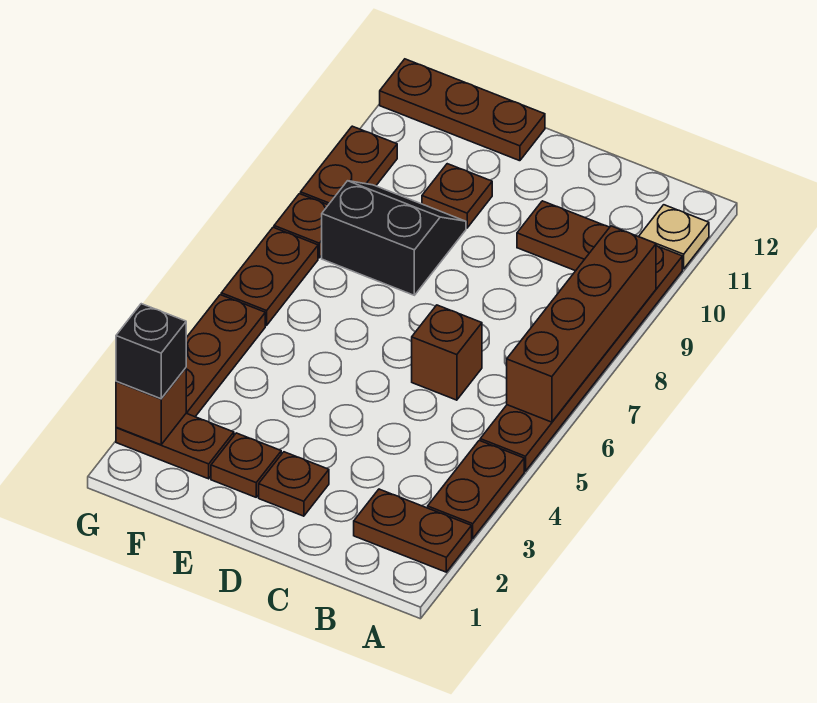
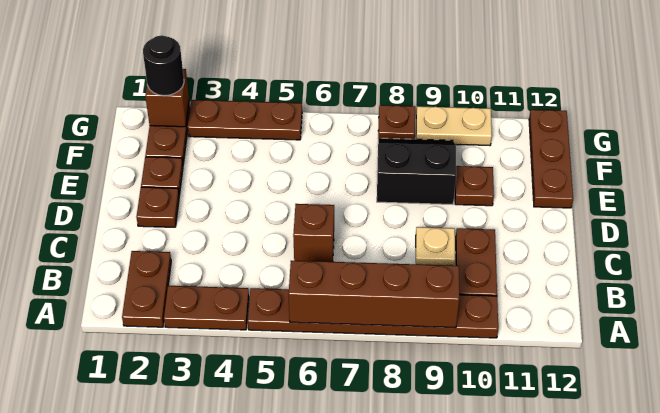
tan plate A11 level 1 -> tan plate C9 level 1
black slope E8:F9 level 1 top 8 -> black slope E8:F9 level 1 top E
black brick G2 level 3 -> black round brick G2 level 3
brown plate G6:G7 level 1 -> none
brown plate G9:G10 level 1 -> tan plate G9:G10 level 1

